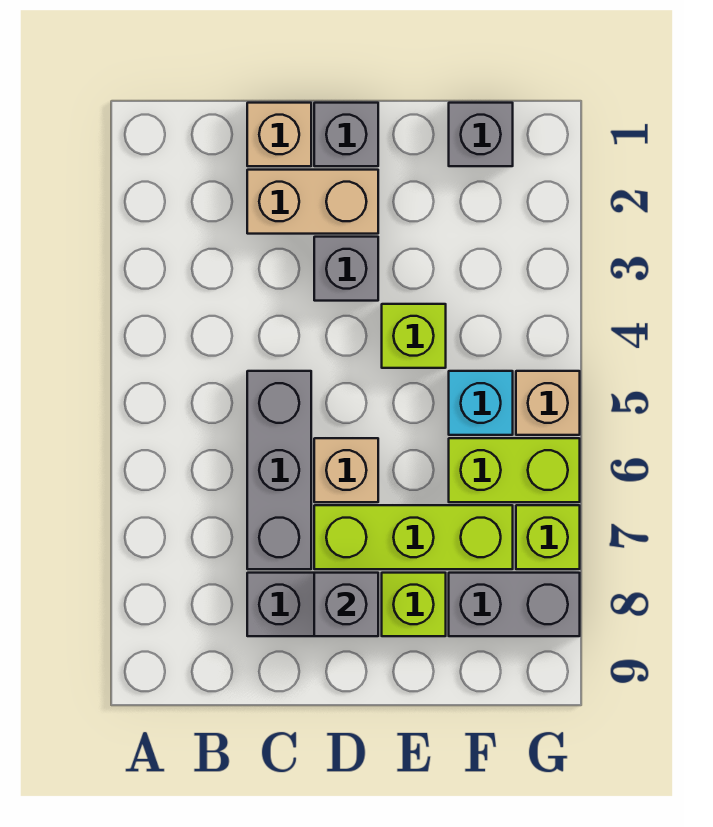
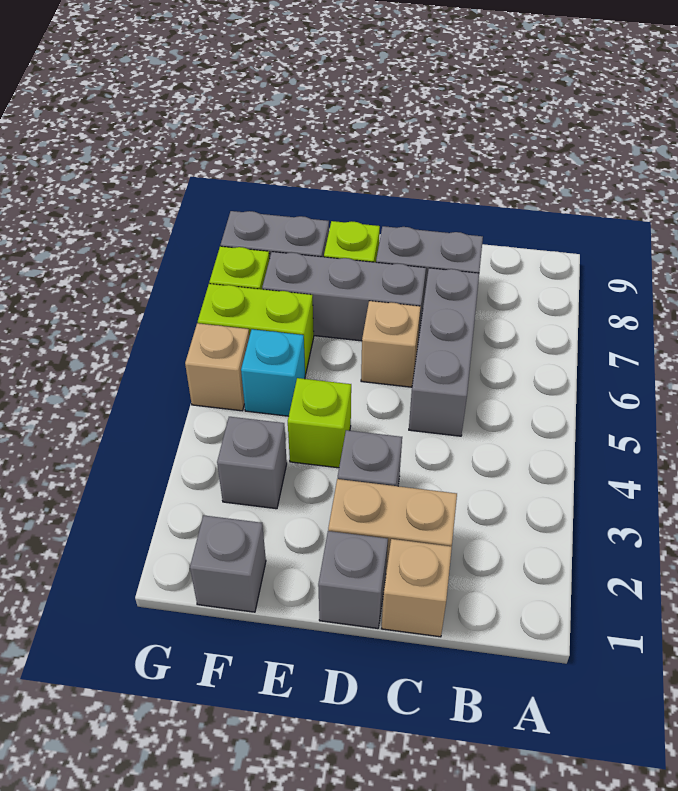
lime brick D7:F7 level 1 -> grey brick D7:F7 level 1
grey brick D8 level 2 -> grey brick F3 level 1

